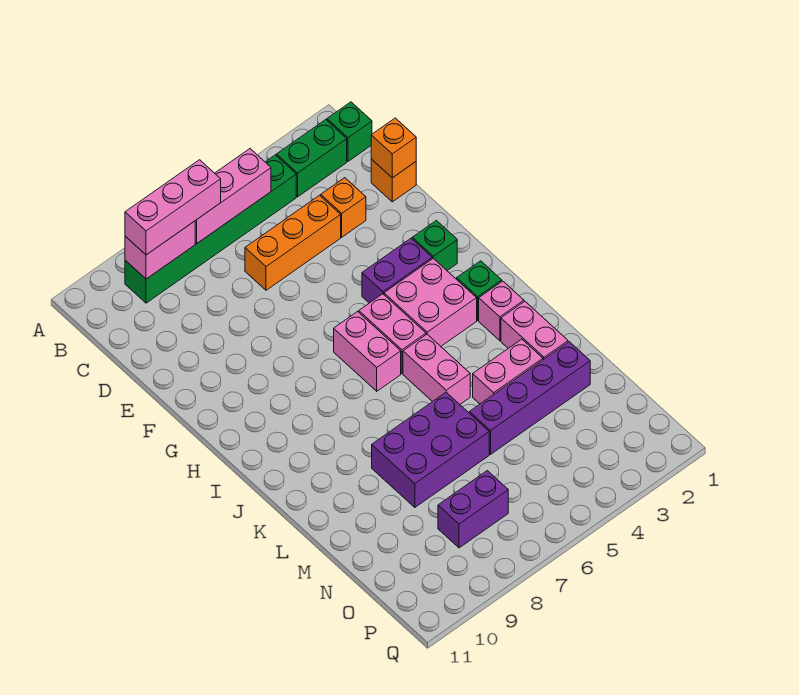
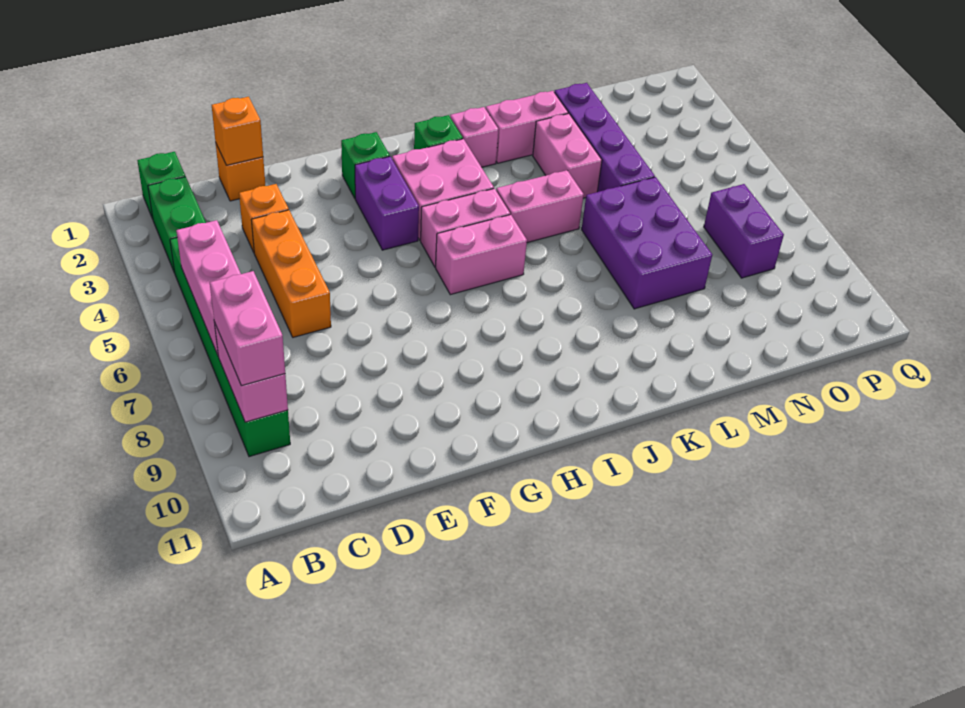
pink brick B7:B9 level 3 -> pink brick B8:B9 level 3

